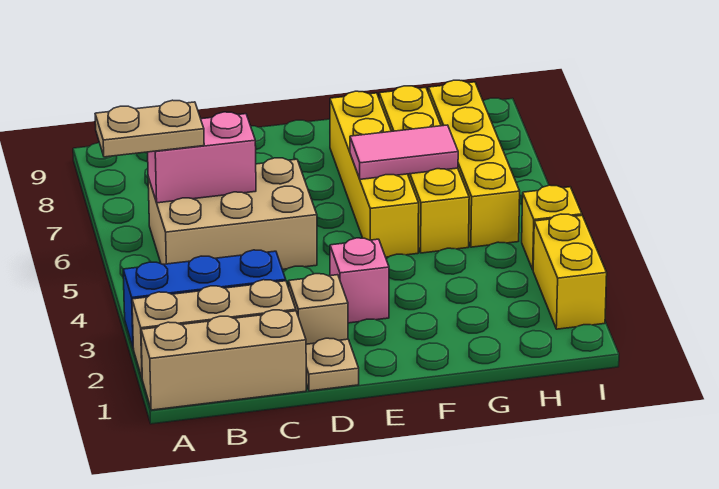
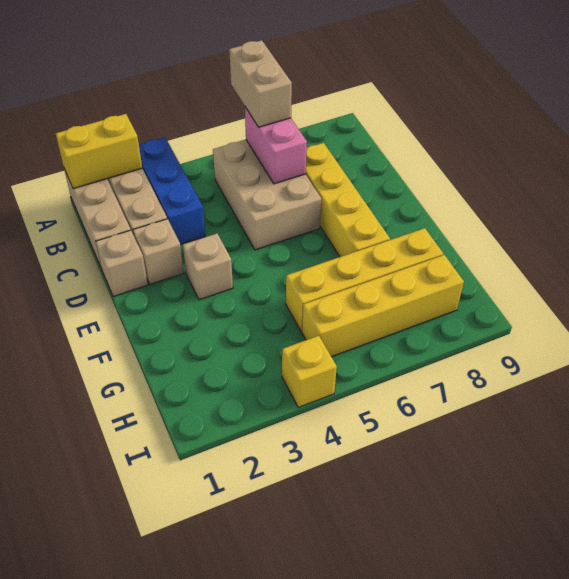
tan plate A6:B6 level 3 -> tan brick A6:B6 level 3
tan plate D1 level 1 -> tan brick D1 level 1
pink brick E3 level 1 -> tan brick E3 level 1
yellow brick F5:F8 level 1 -> yellow brick C7:F7 level 1
pink tile F6:G6 level 2 -> none
yellow brick I2:I3 level 1 -> yellow brick A1:A2 level 2

